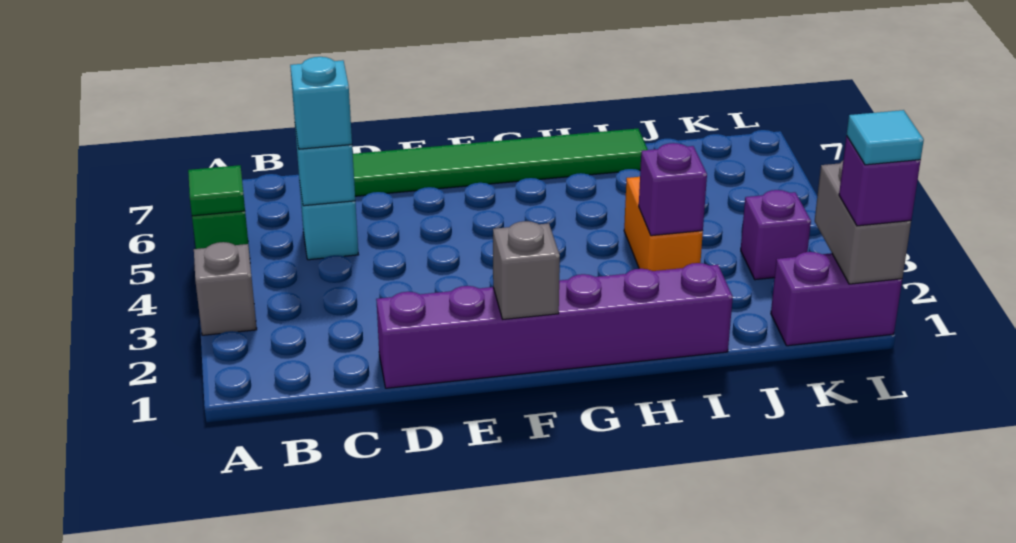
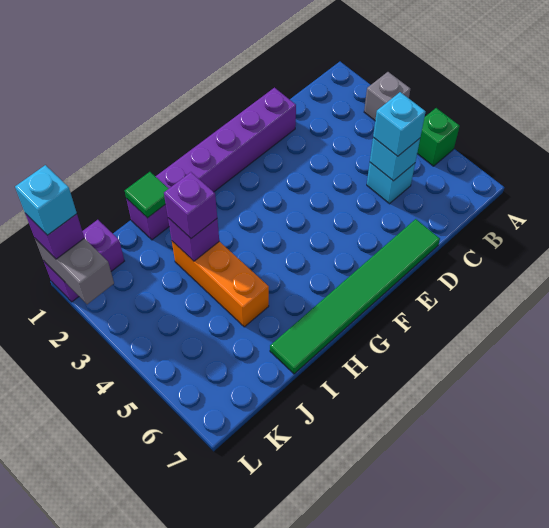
green tile A5 level 2 -> green tile I1 level 2
grey brick F1 level 2 -> none
orange brick I3:I4 level 1 -> orange brick I3:I5 level 1
purple brick K3 level 1 -> purple brick I3 level 3
cyan tile L1 level 4 -> cyan brick L1 level 4

